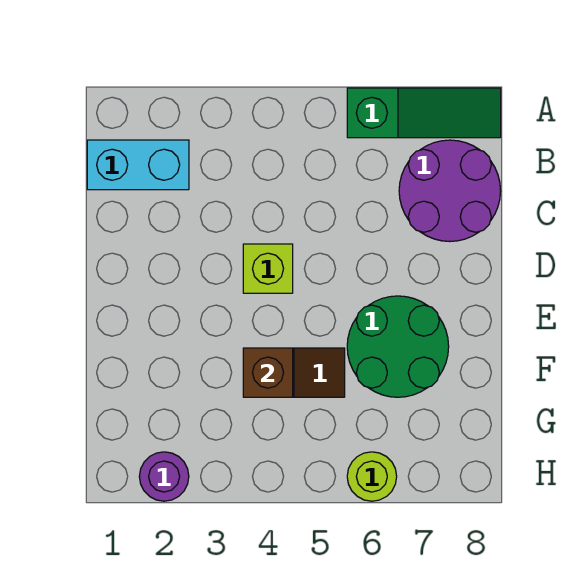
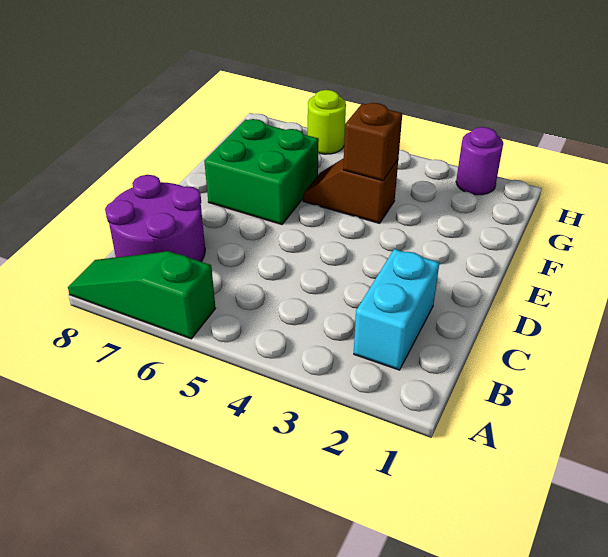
cyan brick B1:B2 level 1 -> cyan brick B2:C2 level 1
lime brick D4 level 1 -> none
green round brick E6:F7 level 1 -> green brick E6:F7 level 1

